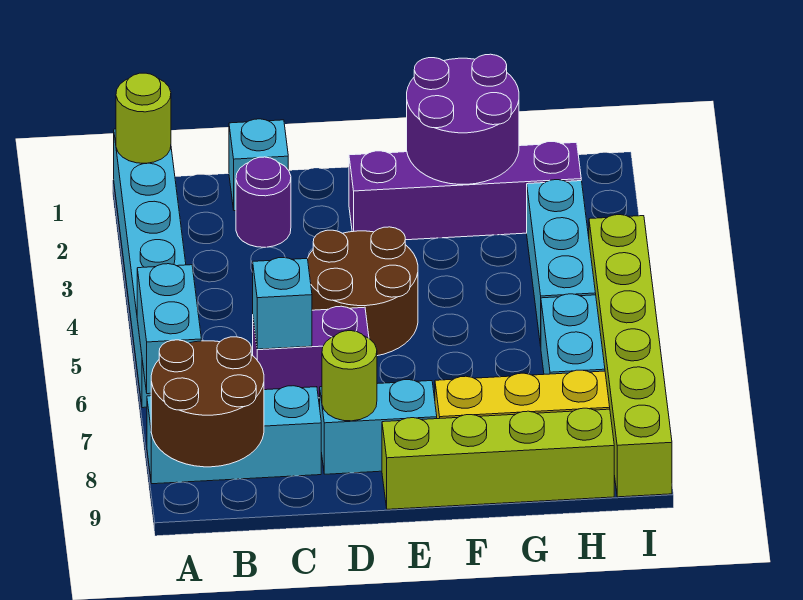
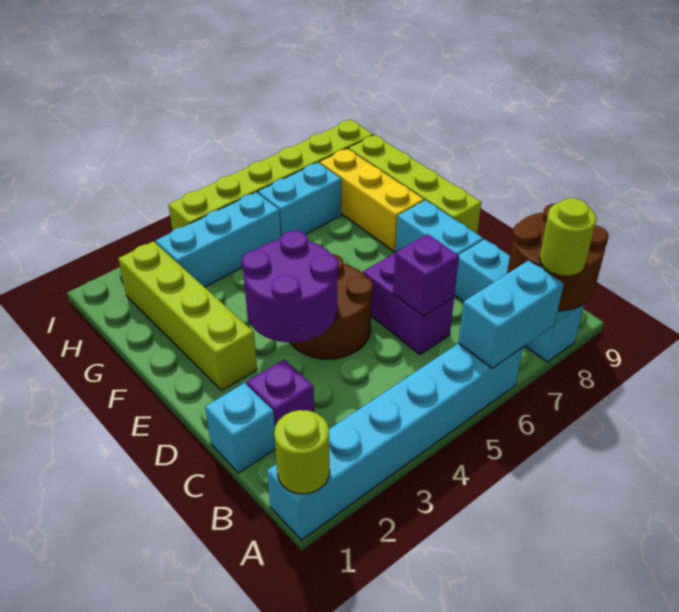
purple round brick C2 level 1 -> purple brick C2 level 1
cyan brick C6 level 2 -> purple brick C6 level 2
lime round brick D8 level 2 -> lime round brick A8 level 3
purple brick E2:H2 level 1 -> lime brick E2:H2 level 1
purple round brick F1:G2 level 2 -> purple round brick D3:E4 level 2

